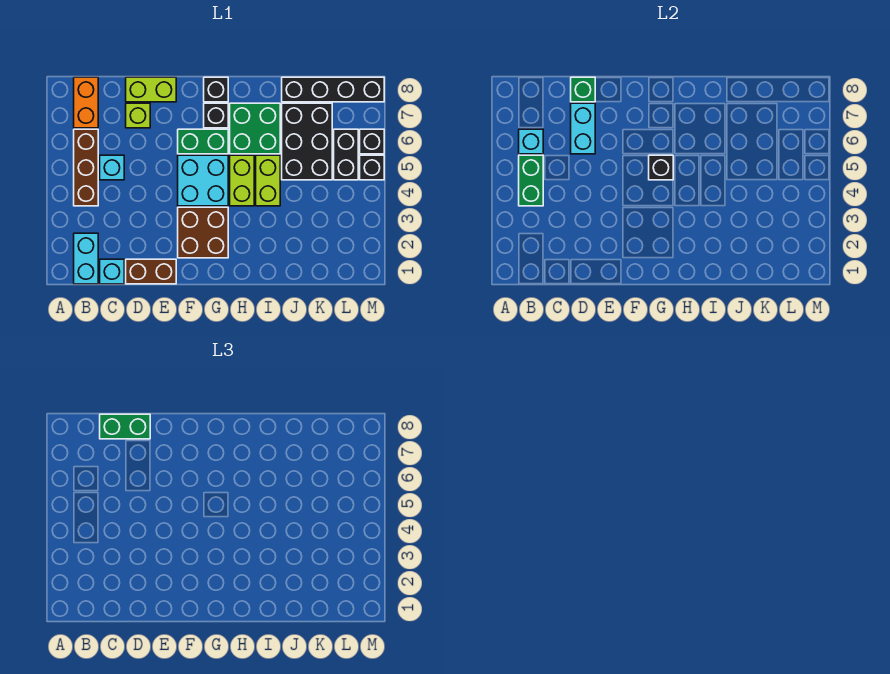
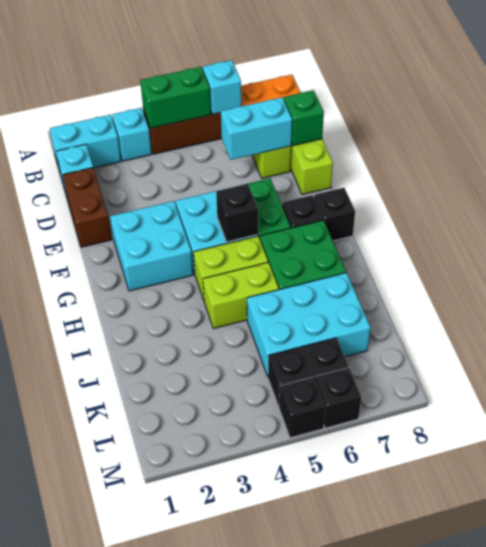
cyan brick C5 level 1 -> cyan brick B3 level 1
green brick C8:D8 level 3 -> none
brown brick F2:G3 level 1 -> cyan brick F2:G3 level 1
black brick J5:K7 level 1 -> cyan brick J5:K7 level 1
black brick J8:M8 level 1 -> none

